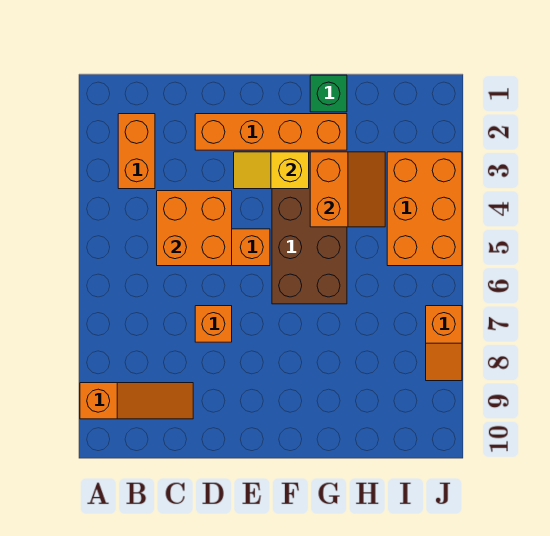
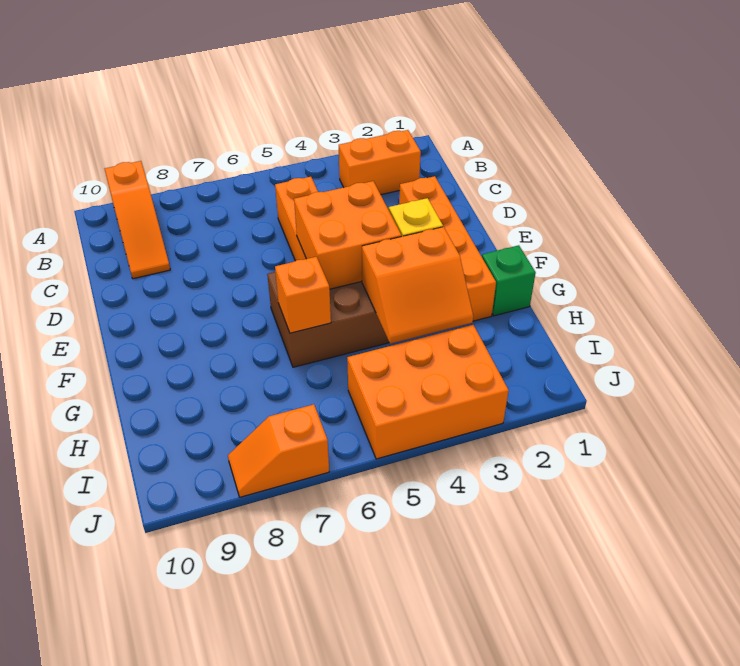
orange brick C4:D5 level 2 -> orange brick E4:F5 level 2
orange brick D7 level 1 -> orange brick G6 level 2

